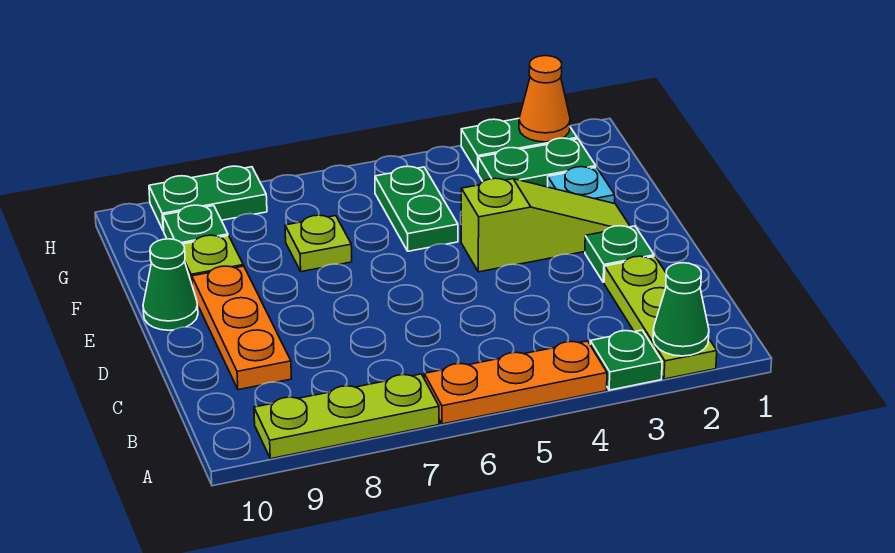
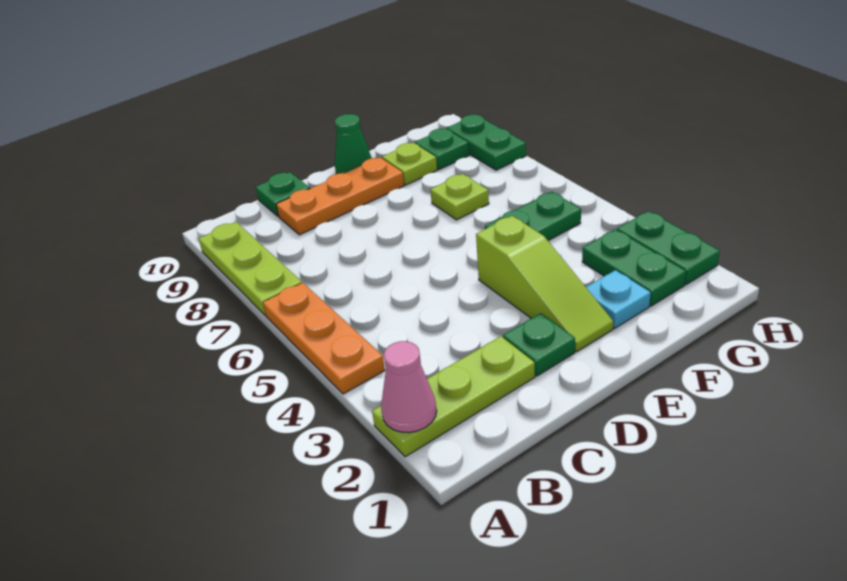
green cone A2 level 2 -> pink cone A2 level 2
green plate A3 level 1 -> green plate C10 level 1
orange cone H2 level 2 -> none

